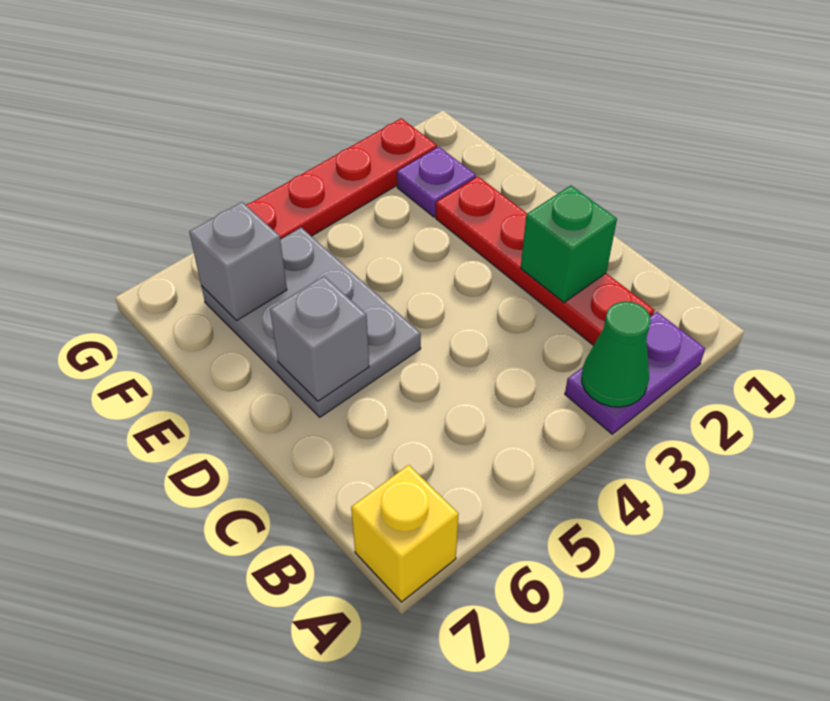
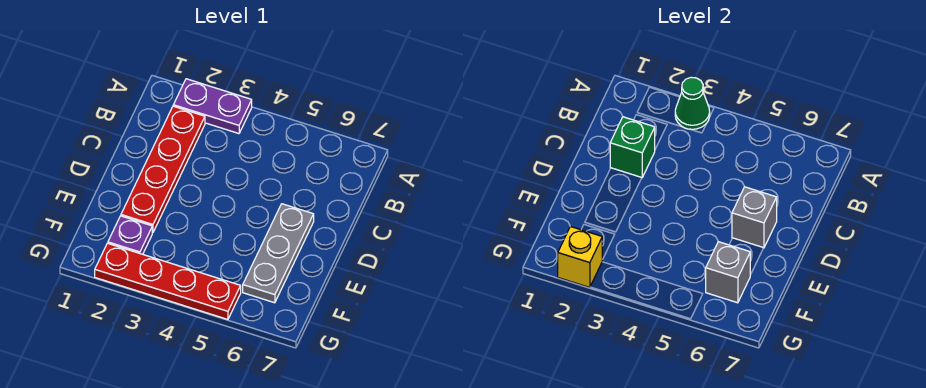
yellow brick A7 level 1 -> yellow brick G2 level 2
grey plate D5:F6 level 1 -> grey plate D6:F6 level 1

